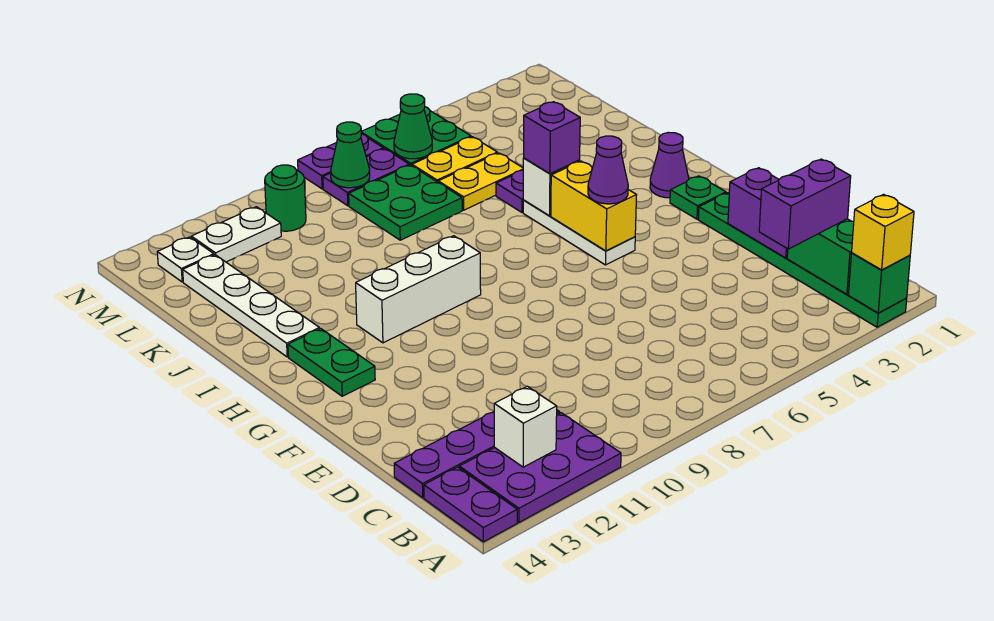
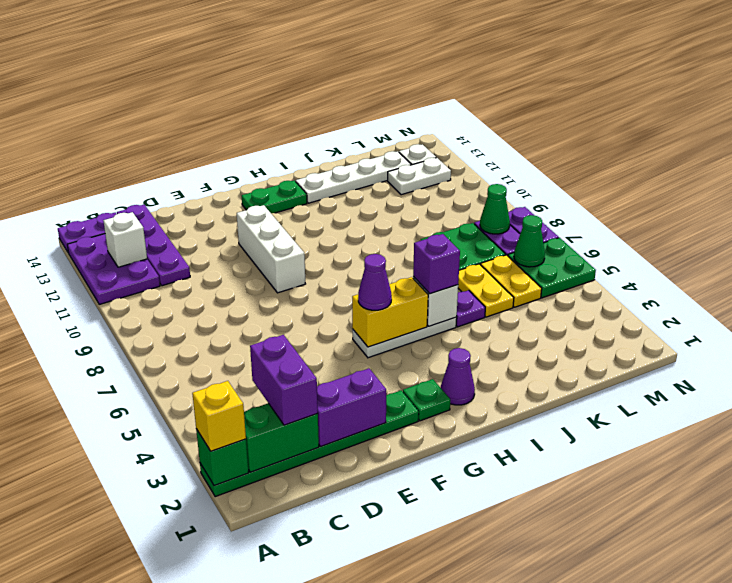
white brick H9:H11 level 1 -> white brick F9:F11 level 1
green round brick M10 level 1 -> none
white plate M11:M12 level 1 -> white plate L12:M12 level 1

